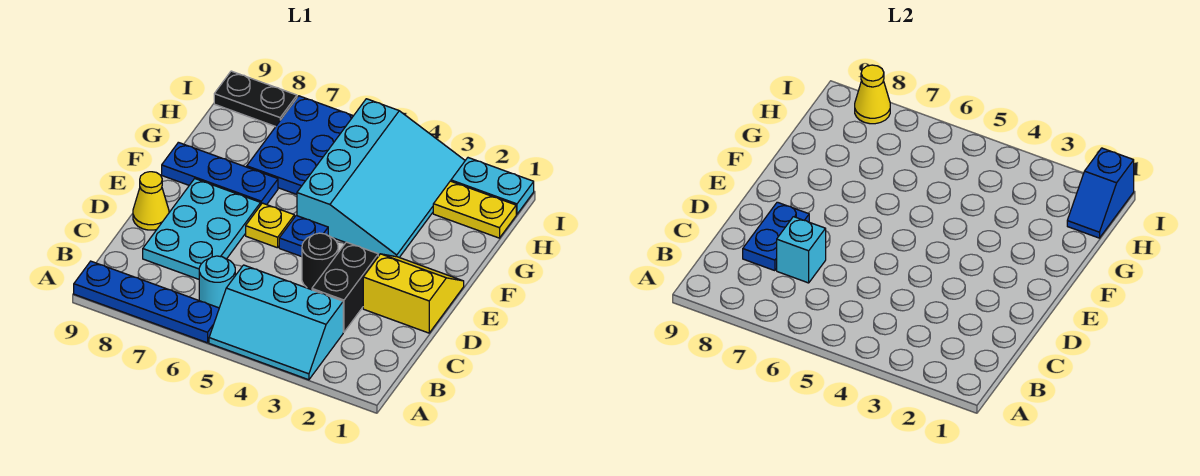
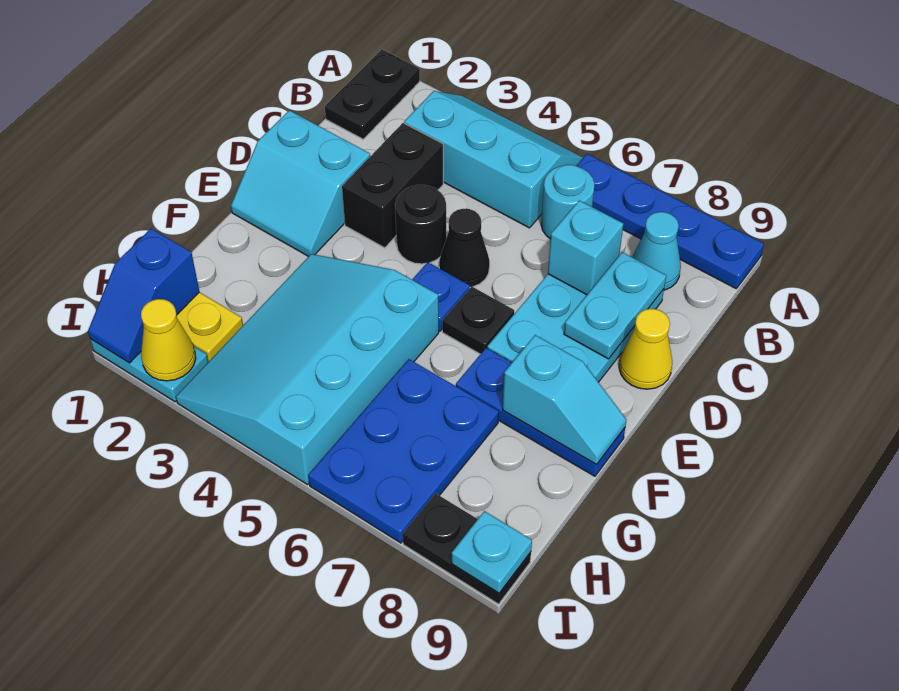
none -> black plate A1:B1 level 1
none -> cyan cone B8 level 1
blue plate C8:D8 level 2 -> cyan plate C8:D8 level 2
yellow slope D1:E2 level 1 top D -> cyan slope D1:E2 level 1 top D
none -> black cone D5 level 1
yellow plate E6 level 1 -> black plate E6 level 1
none -> cyan slope F8:F9 level 2 top 8
blue slope H1:I1 level 2 top I -> blue slope H1:I1 level 2 top H
yellow cone I8 level 2 -> yellow cone I2 level 2
none -> cyan plate I9 level 2

